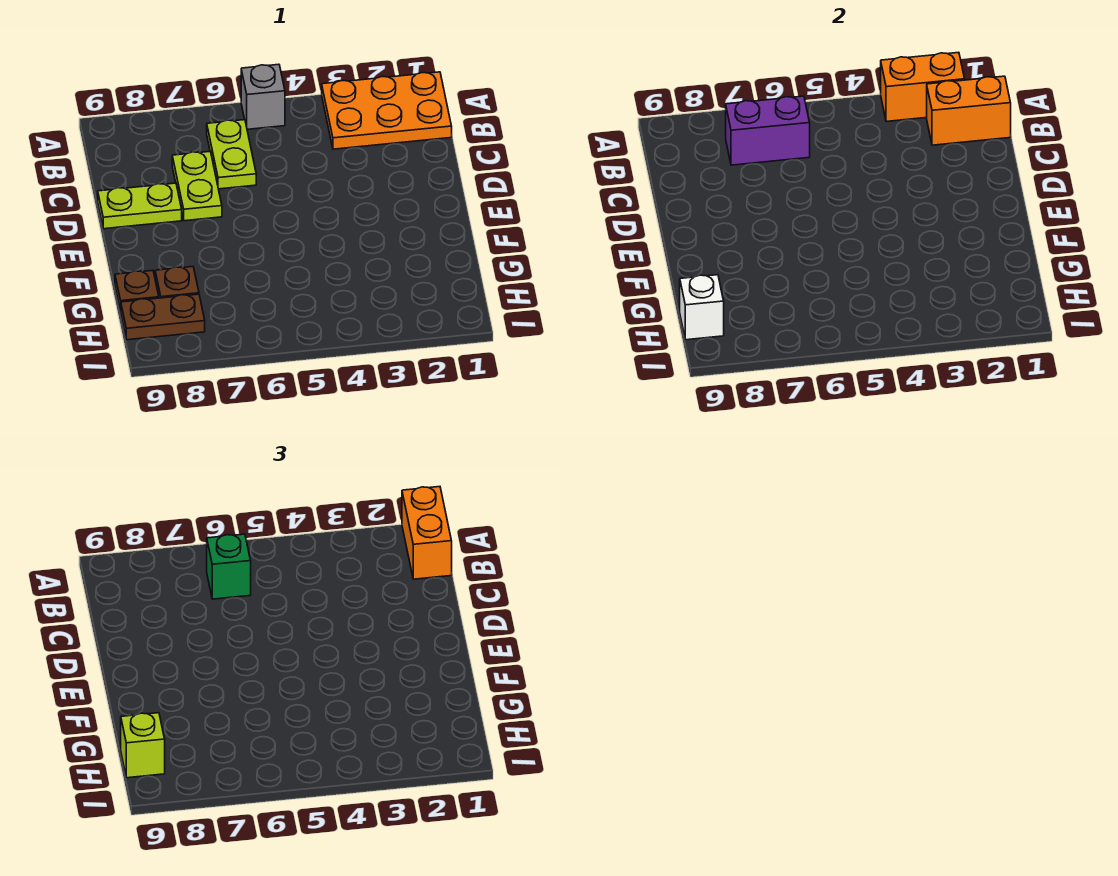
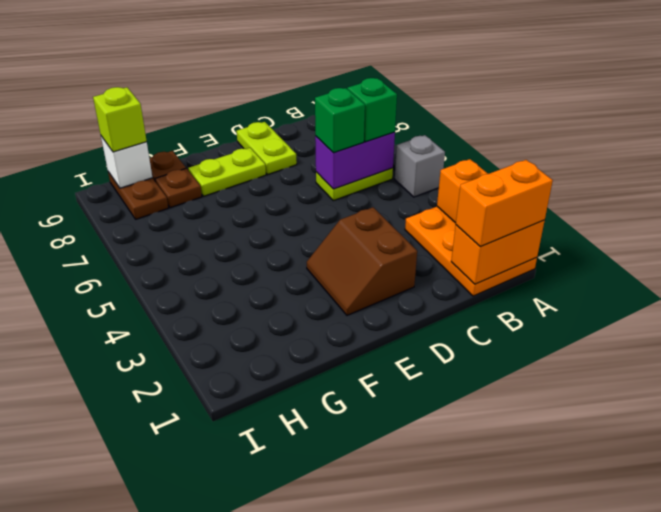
orange brick B1:B2 level 2 -> orange brick A1:B1 level 2
purple brick B6:B7 level 2 -> purple brick B6:C6 level 2
none -> green brick C6 level 3
lime plate C7:D7 level 1 -> lime plate E8:F8 level 1
none -> brown slope D2:E3 level 1 top D

